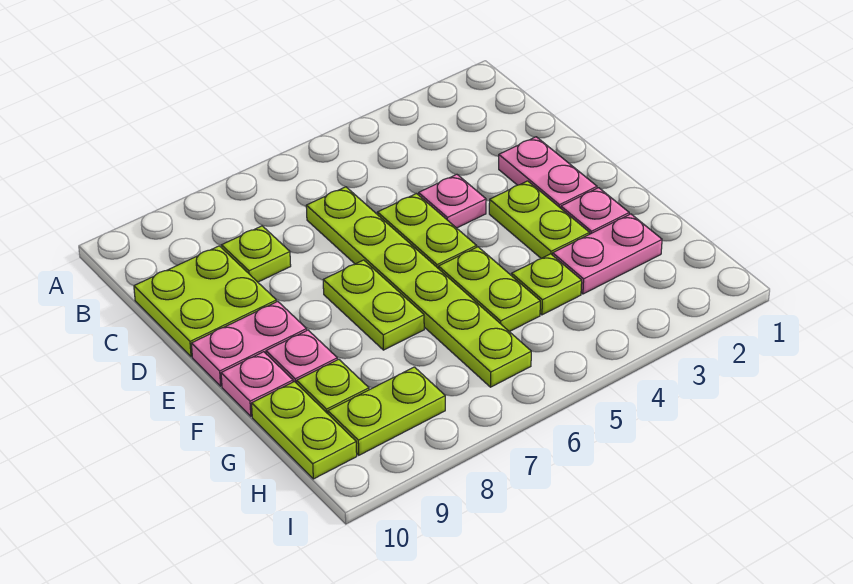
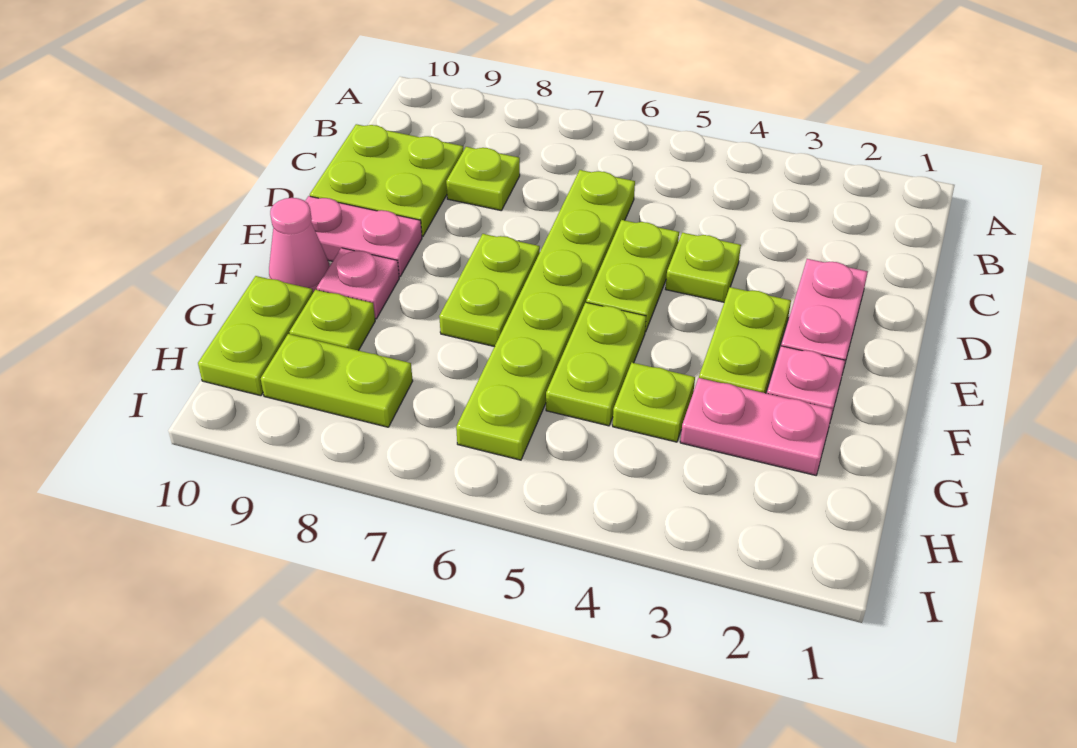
pink plate D4 level 1 -> lime plate D4 level 1
pink plate F10 level 1 -> pink cone F10 level 1

